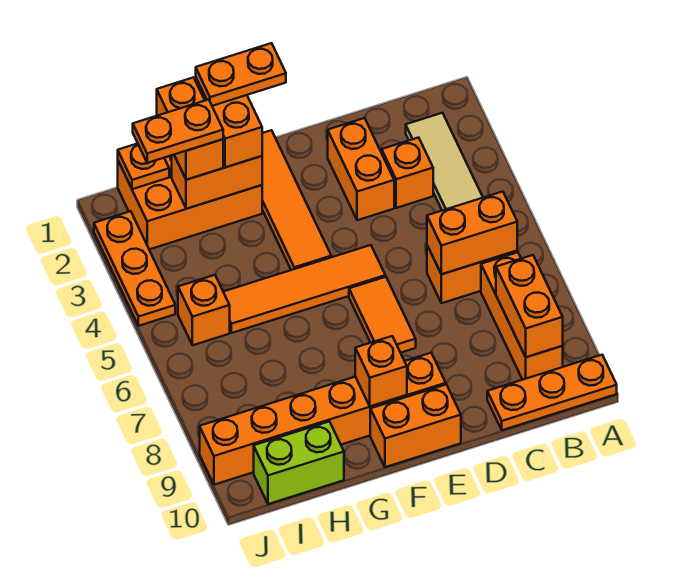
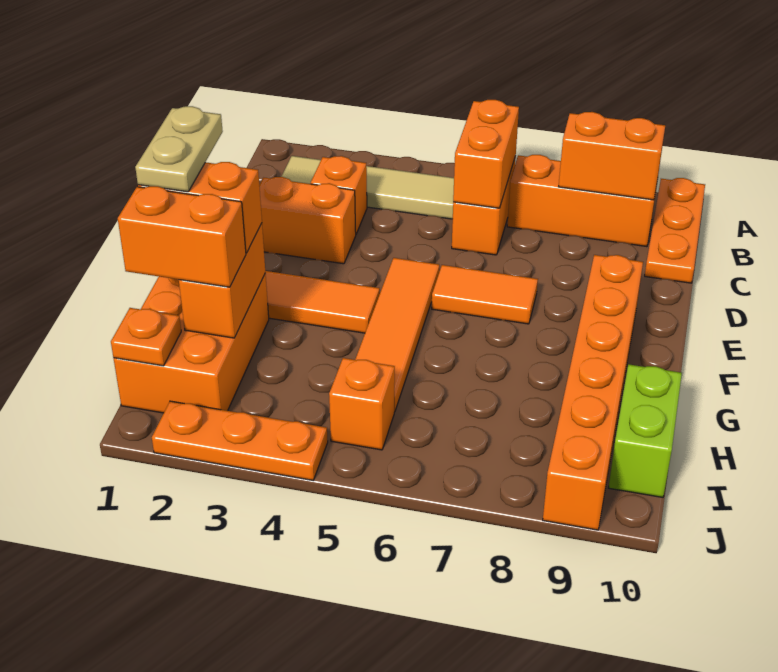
orange brick E10:F10 level 1 -> none
orange plate F1:G1 level 4 -> tan plate F1:G1 level 4
orange brick F9 level 2 -> none
orange plate H2:I2 level 4 -> none

